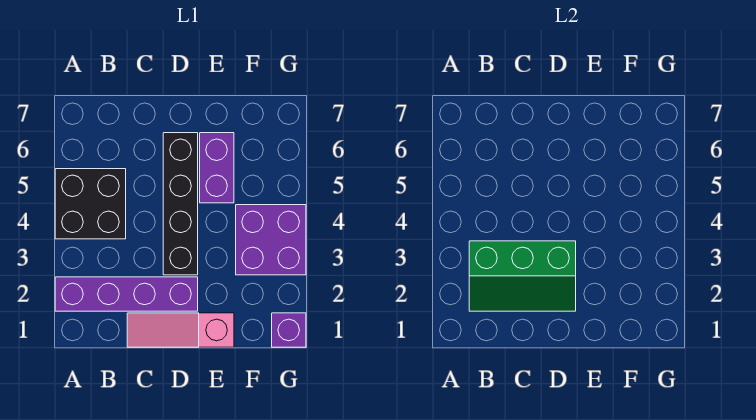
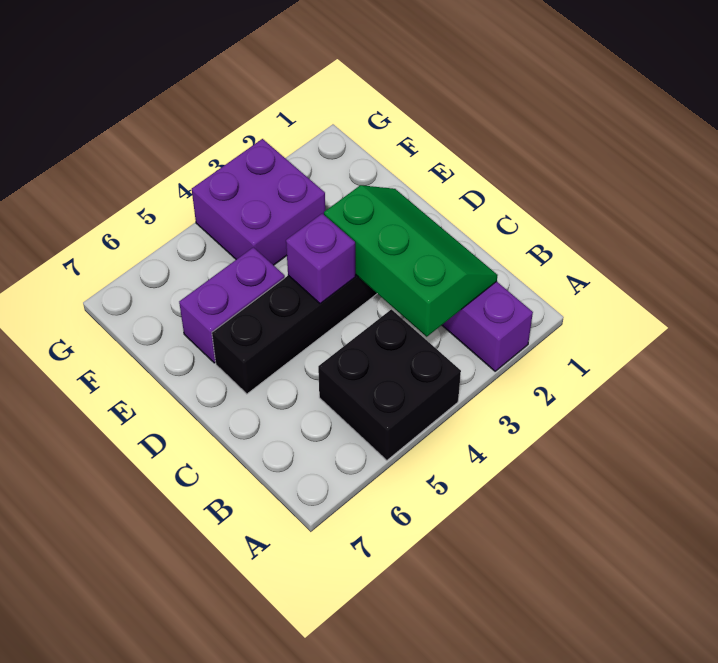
pink slope C1:E1 level 1 top E -> none
purple brick G1 level 1 -> purple brick D4 level 2

